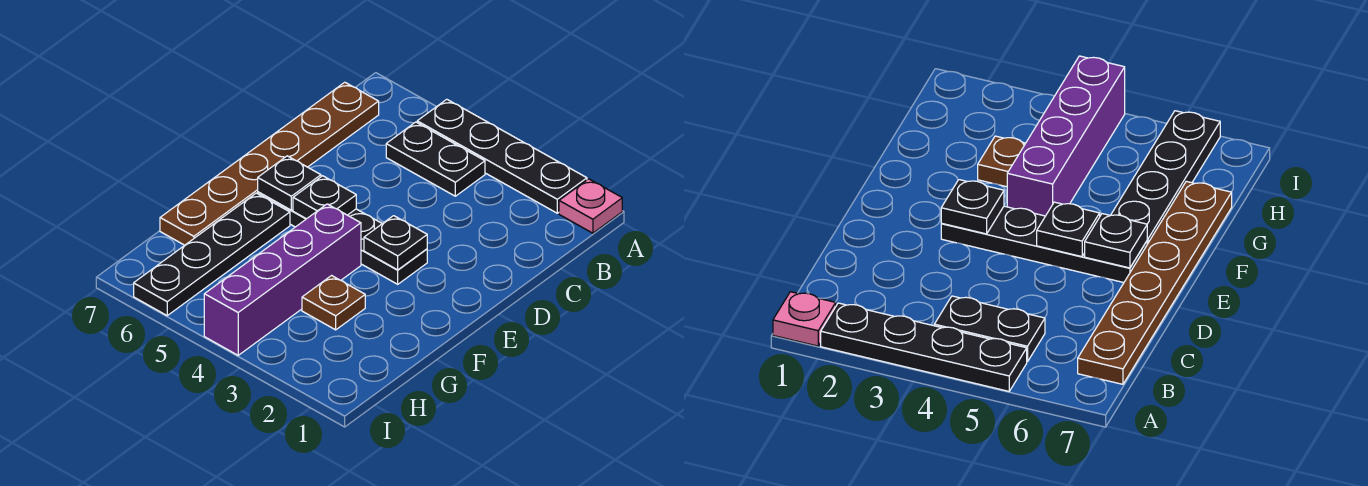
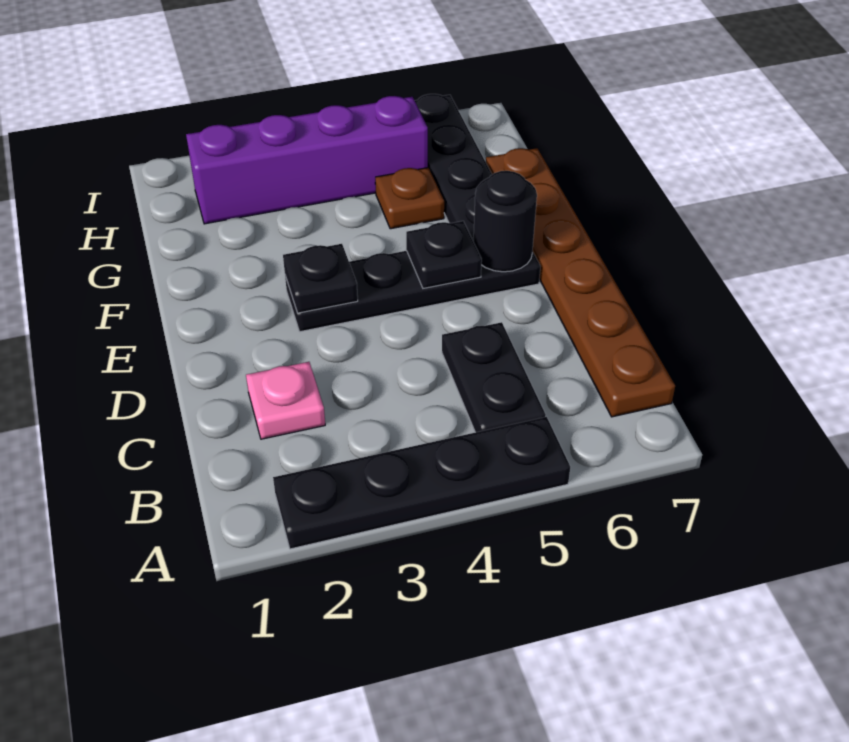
pink plate A1 level 1 -> pink plate C2 level 1
black plate B4:B5 level 1 -> black plate B5:C5 level 1
black plate E6 level 2 -> black round brick E6 level 2
purple brick F4:I4 level 1 -> purple brick H2:H5 level 1
brown plate G3 level 1 -> brown plate G5 level 1

